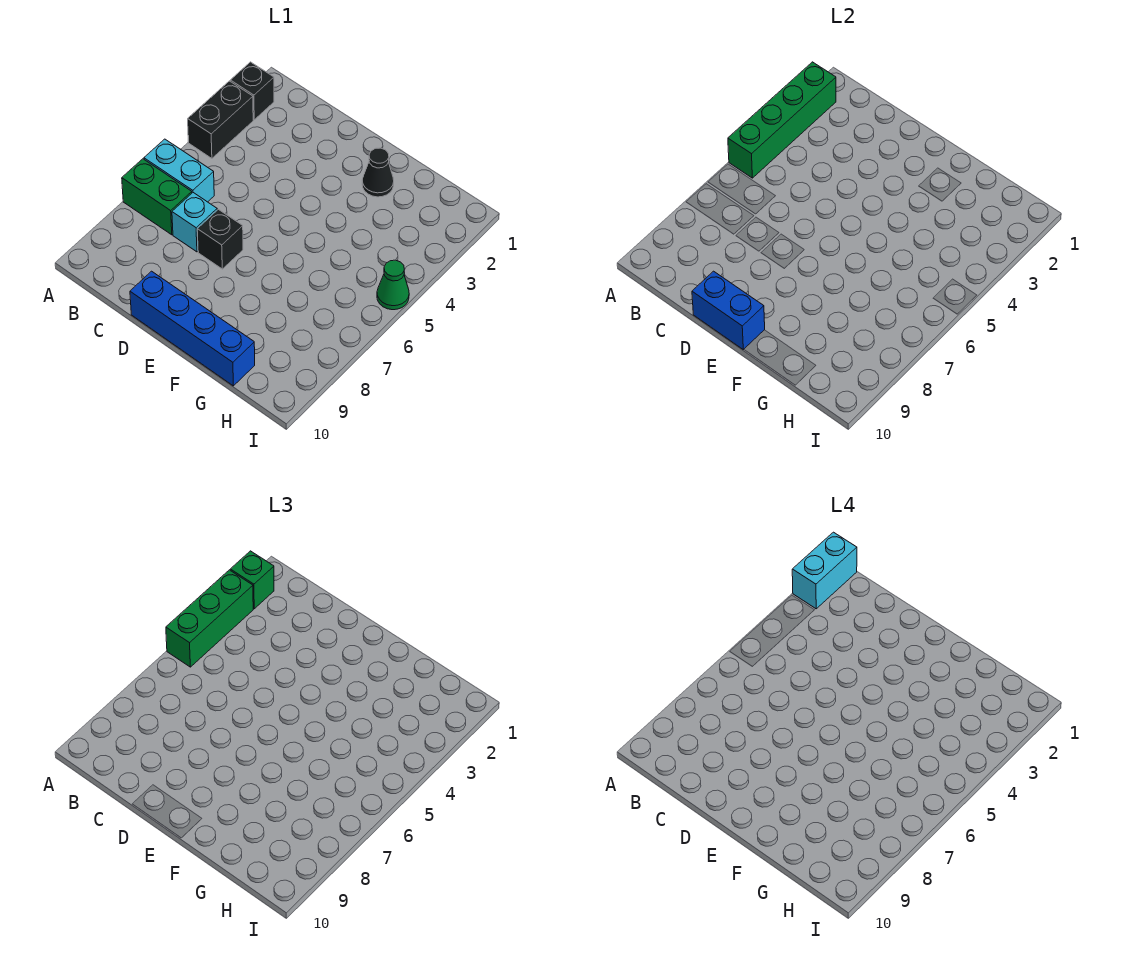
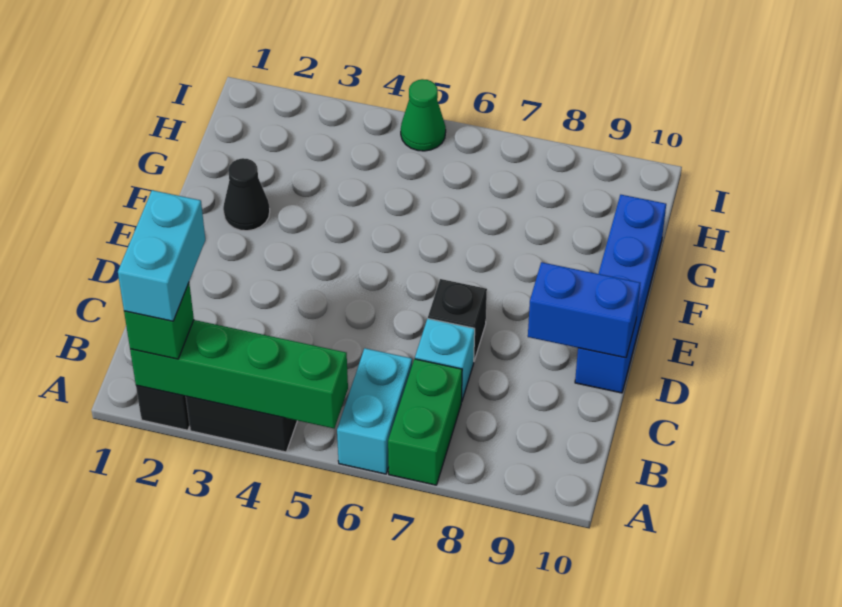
cyan brick A1:A2 level 4 -> cyan brick A2:B2 level 4
green brick A3:A5 level 3 -> none
blue brick D10:E10 level 2 -> blue brick D9:D10 level 2

